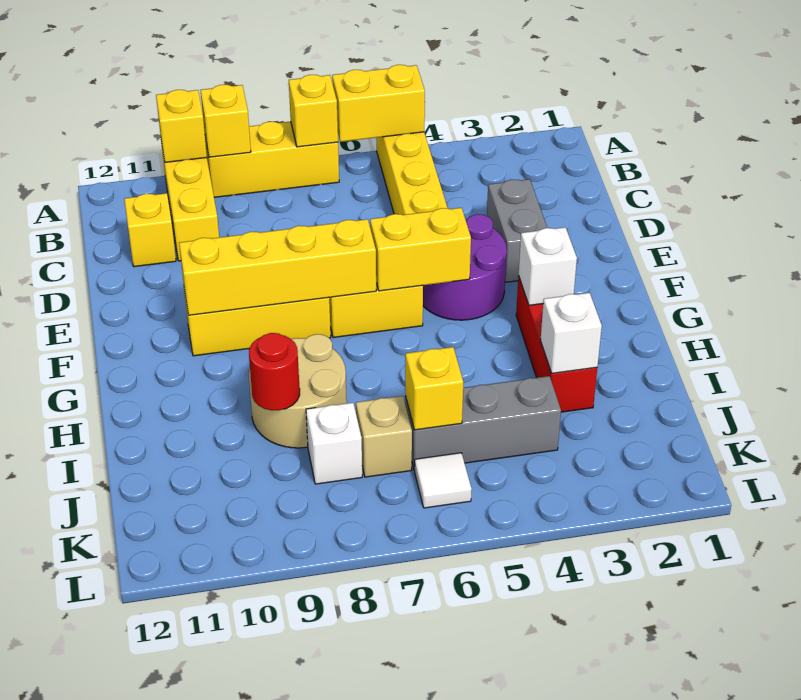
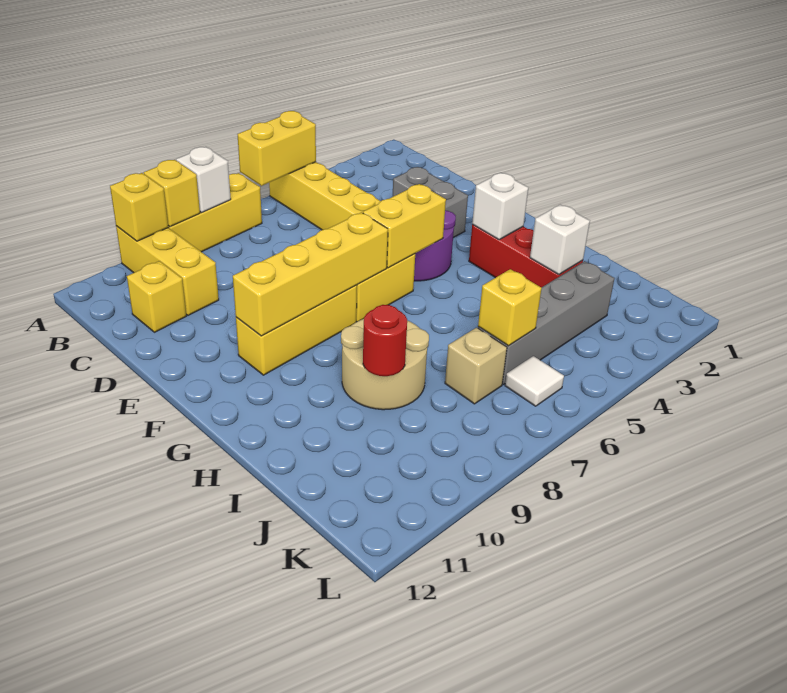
yellow brick A7 level 2 -> none
grey brick J4:J6 level 1 -> grey brick J3:J6 level 1
white brick J8 level 1 -> white brick A8 level 2

